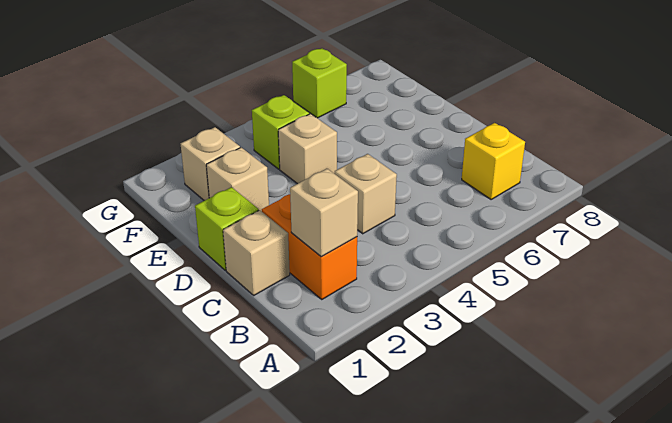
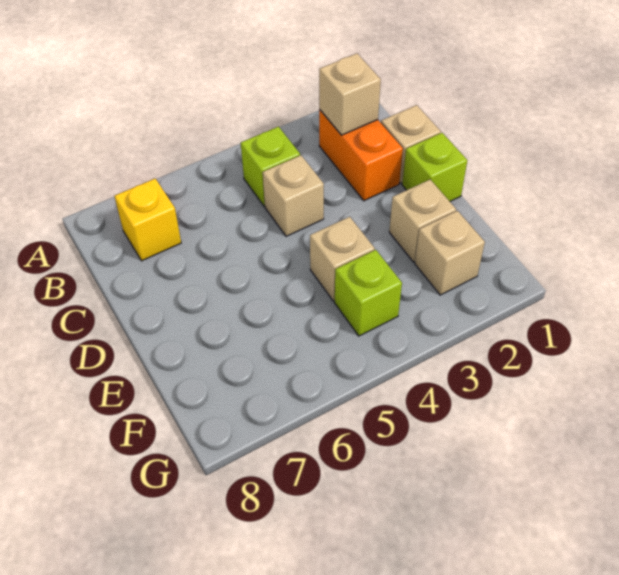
lime brick G6 level 1 -> lime brick B4 level 1

